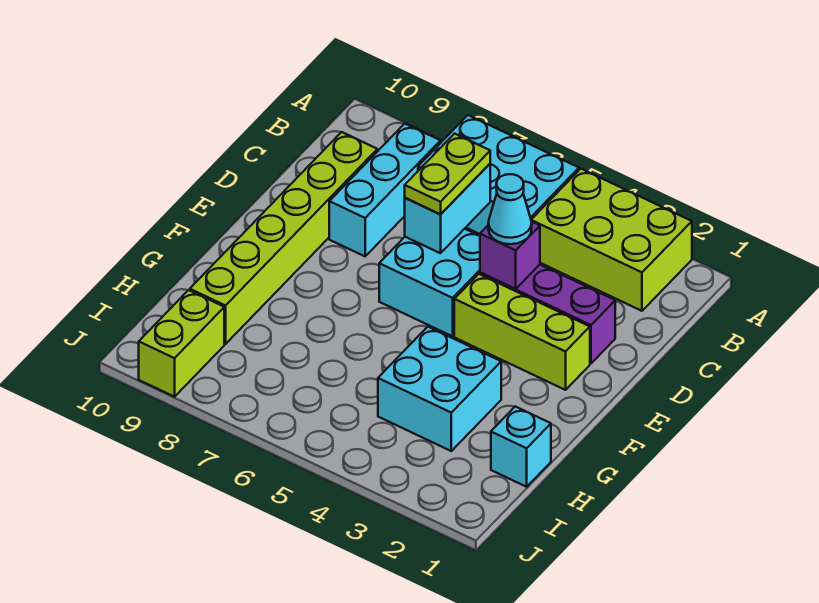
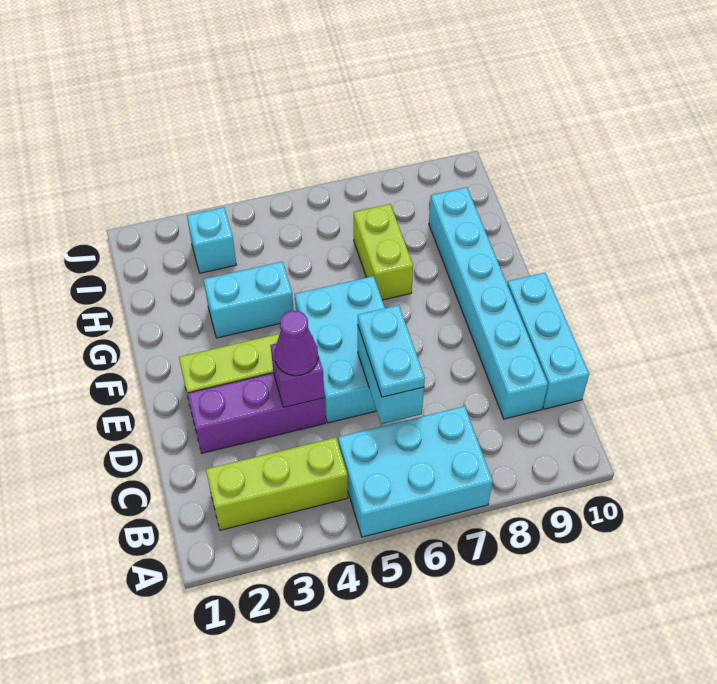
lime brick A2:B4 level 1 -> lime brick B2:B4 level 1
cyan brick B8:D8 level 1 -> cyan brick C10:E10 level 1
lime plate C6:D6 level 3 -> cyan plate C6:D6 level 3
lime brick C9:H9 level 1 -> cyan brick C9:H9 level 1
cyan cone D4 level 3 -> purple cone D4 level 3
cyan brick D5:E6 level 1 -> cyan brick D5:F6 level 1
cyan brick G3:H4 level 1 -> cyan brick G3:G4 level 1
cyan brick H1 level 1 -> cyan brick I3 level 1
lime brick I9:J9 level 1 -> lime brick G7:H7 level 1

